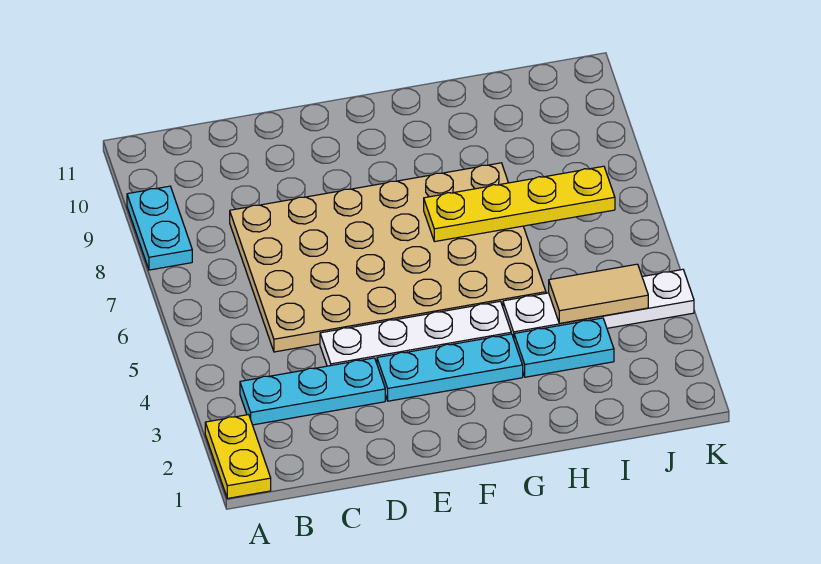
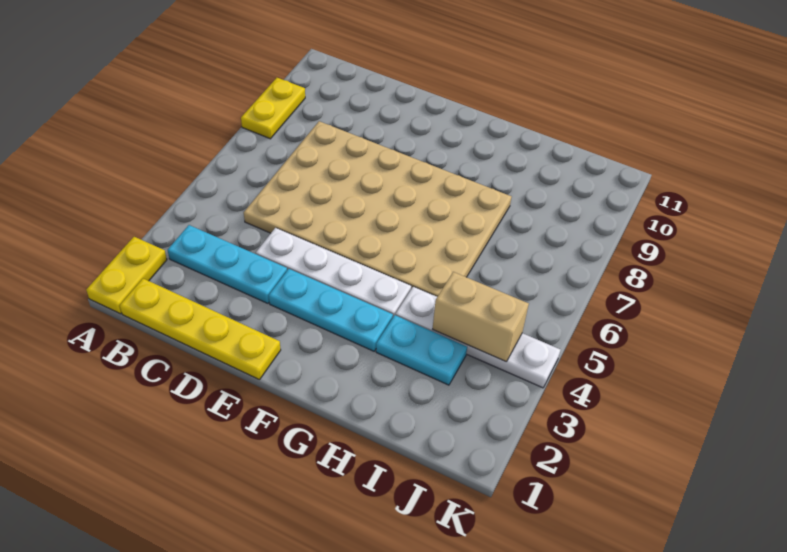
cyan plate A8:A9 level 1 -> yellow plate A8:A9 level 1
yellow plate G7:J7 level 2 -> yellow plate B1:E1 level 1
tan tile I4:J4 level 2 -> tan brick I4:J4 level 2

